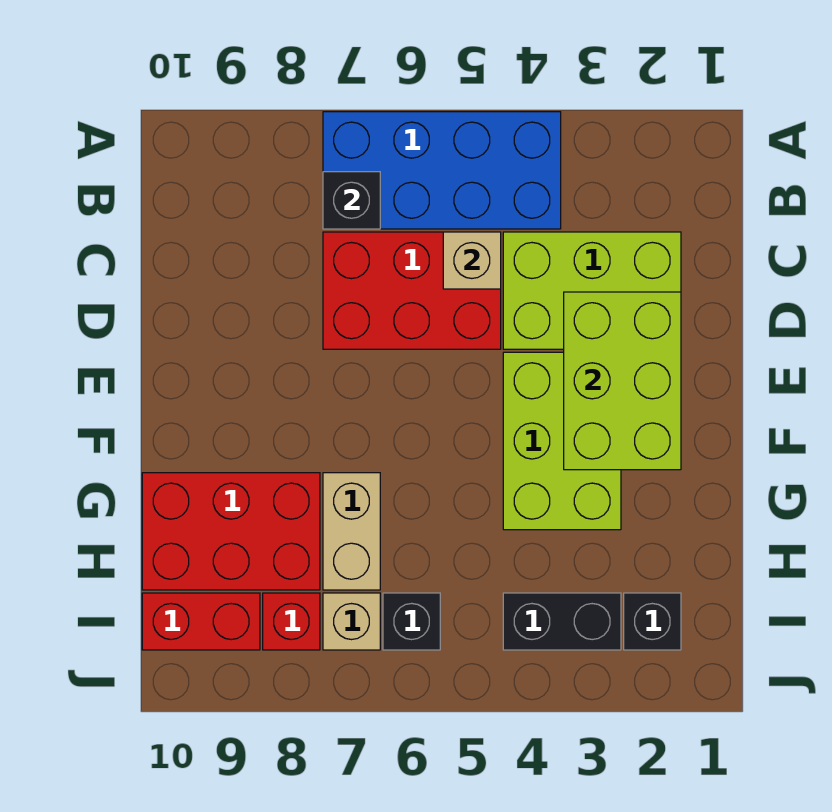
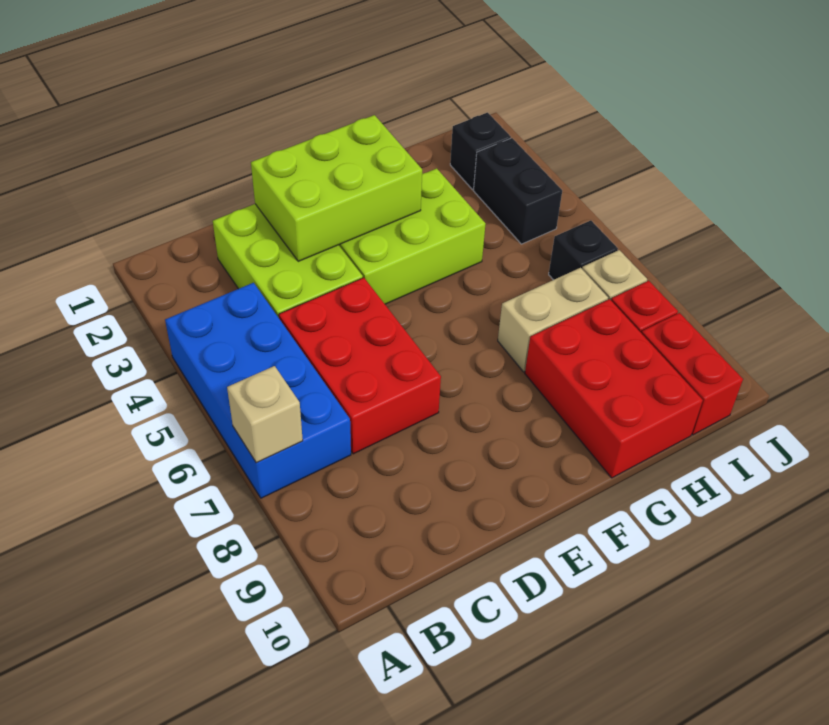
black brick B7 level 2 -> none
tan brick C5 level 2 -> tan brick A7 level 2

